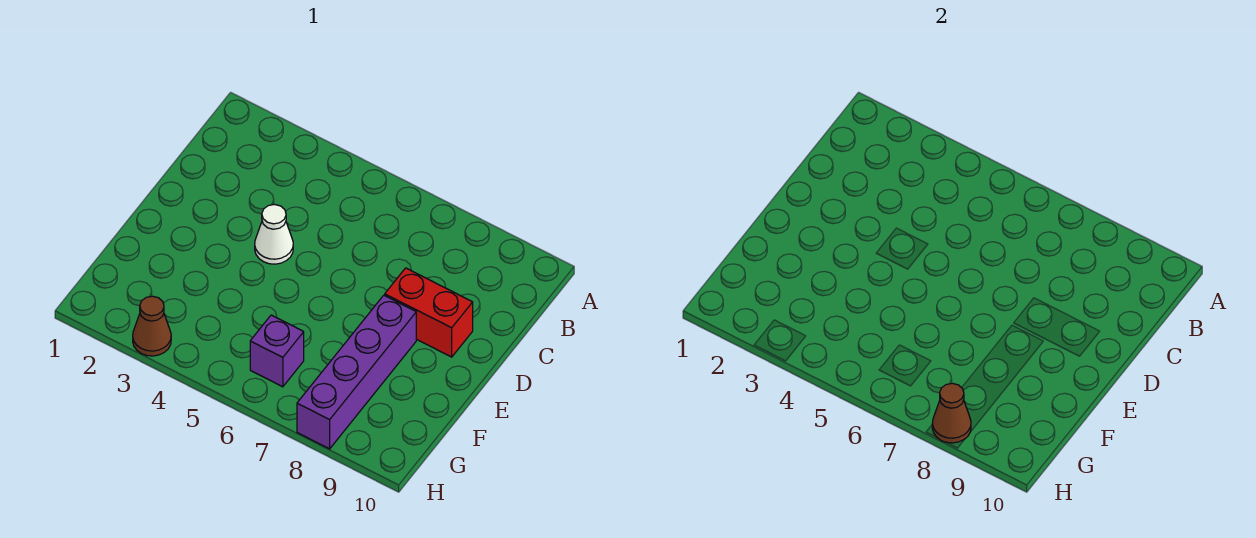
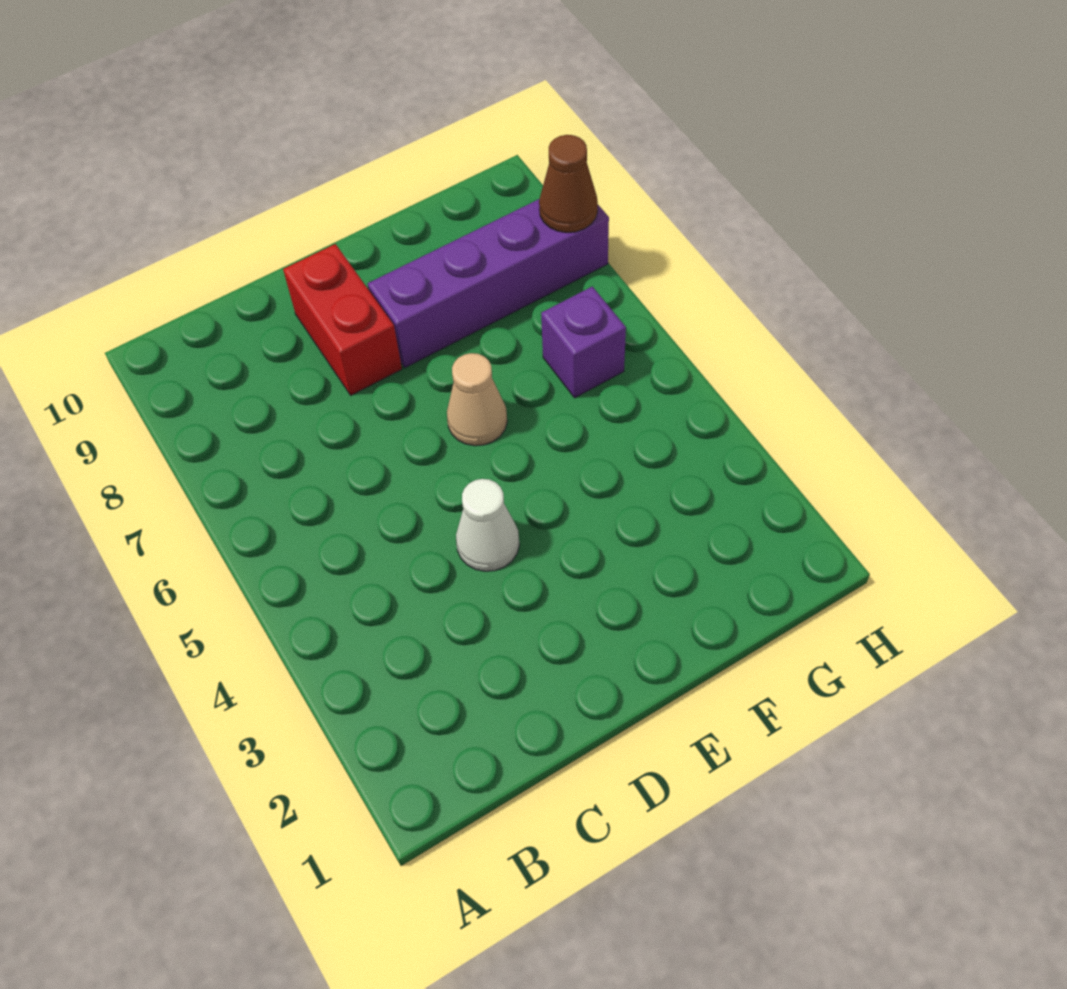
none -> tan cone E6 level 1
brown cone H3 level 1 -> none

